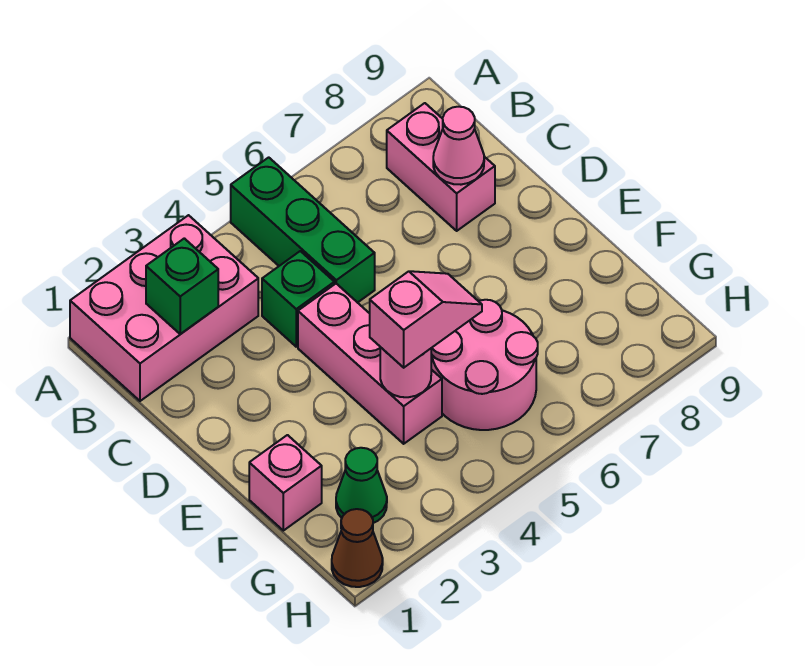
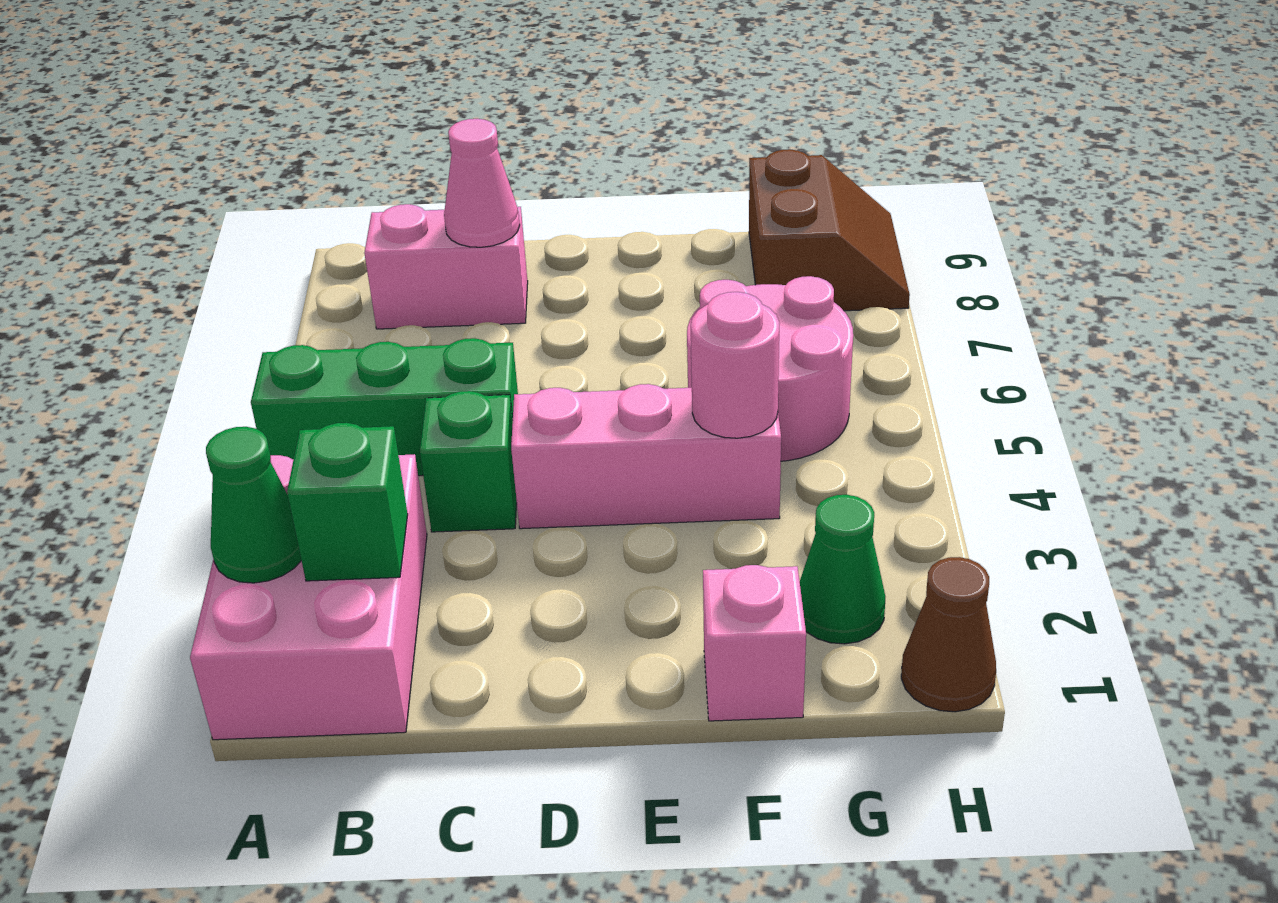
none -> green cone A2 level 2
pink slope F4:F5 level 3 top 4 -> none
none -> brown slope G8:H9 level 1 top G

